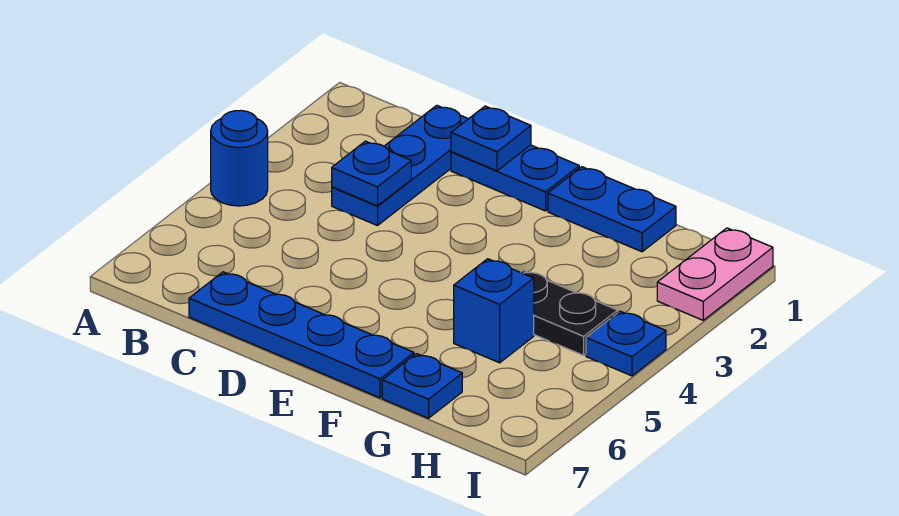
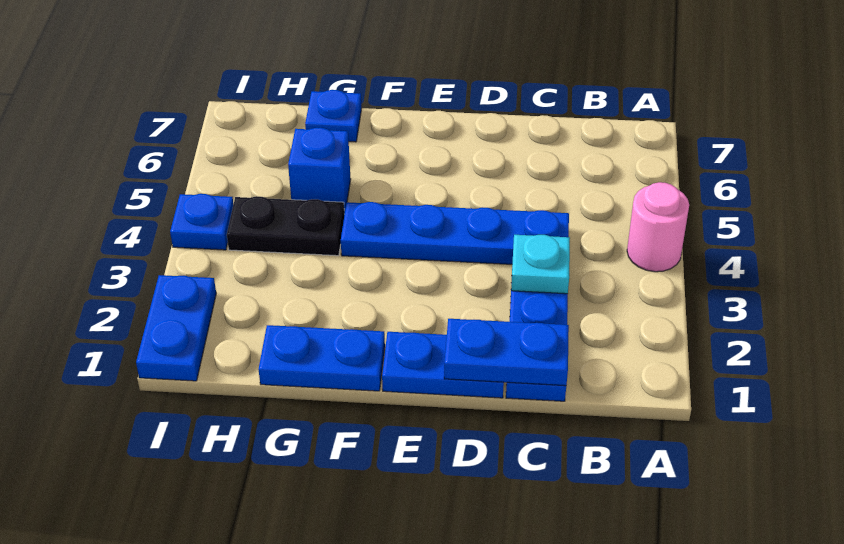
blue round brick A4 level 1 -> pink round brick A4 level 1
blue plate C3 level 2 -> cyan plate C3 level 2
blue plate C7:F7 level 1 -> blue plate C4:F4 level 1
blue plate D1 level 2 -> blue plate C1:D1 level 2
pink plate I1:I2 level 1 -> blue plate I1:I2 level 1

